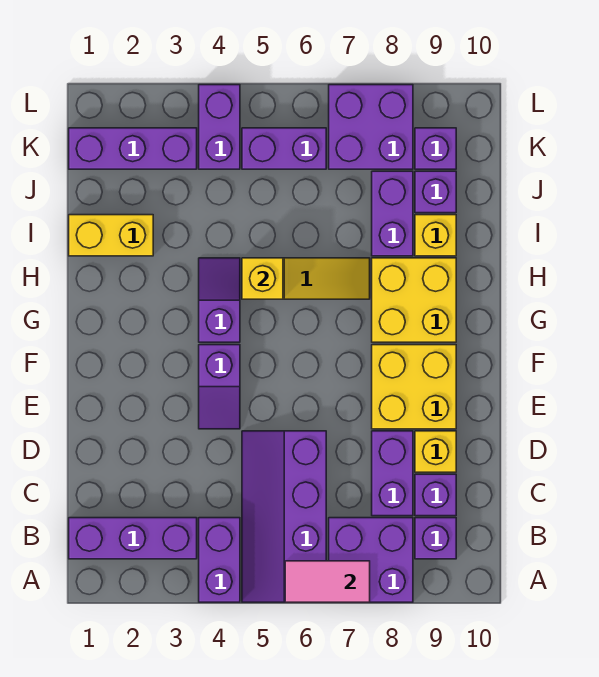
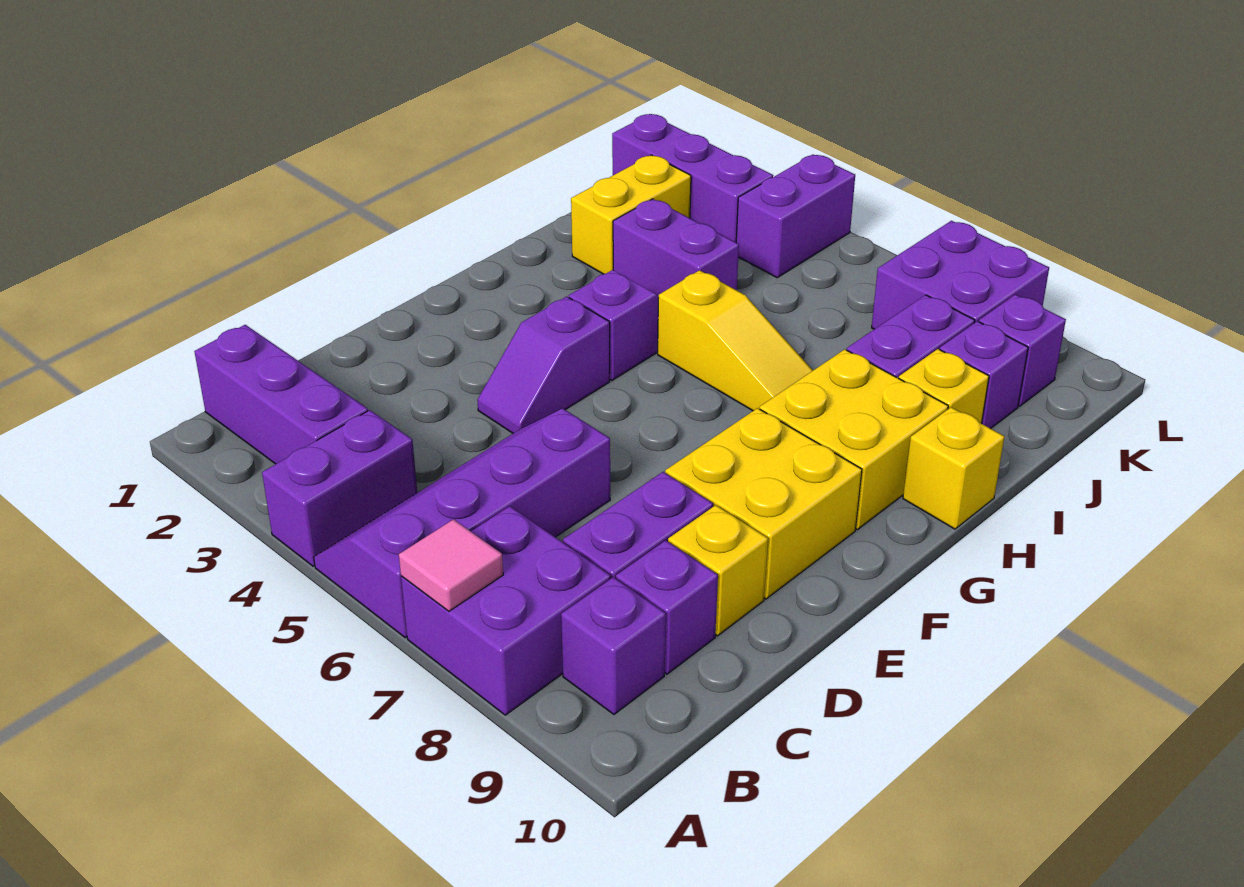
pink tile A6:A7 level 2 -> pink tile A7 level 2
yellow brick H5 level 2 -> yellow brick H10 level 1
yellow brick I1:I2 level 1 -> yellow brick I2:J2 level 1
purple brick K5:K6 level 1 -> purple brick I3:I4 level 1

